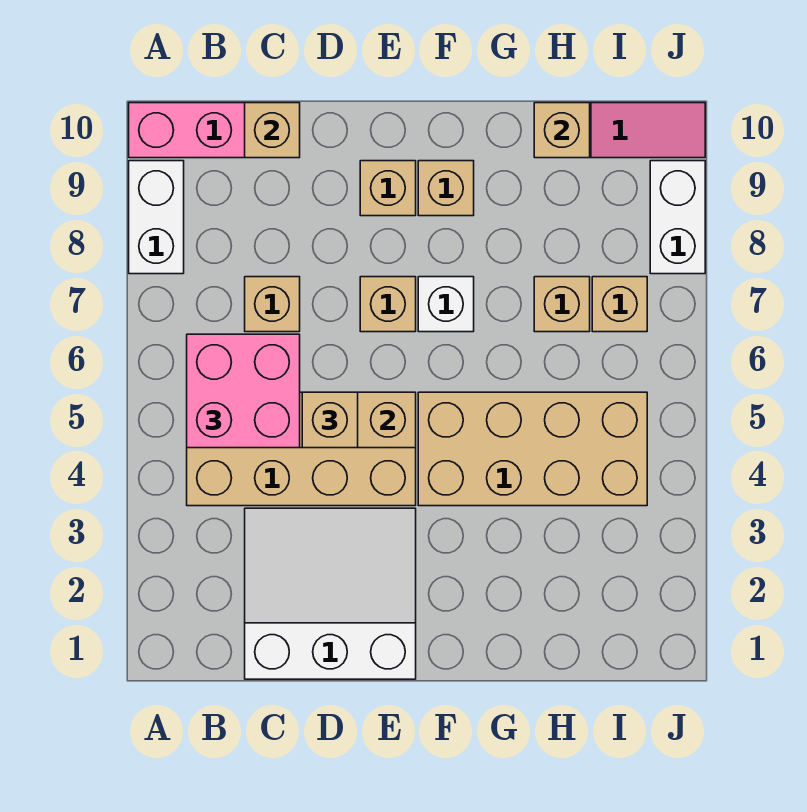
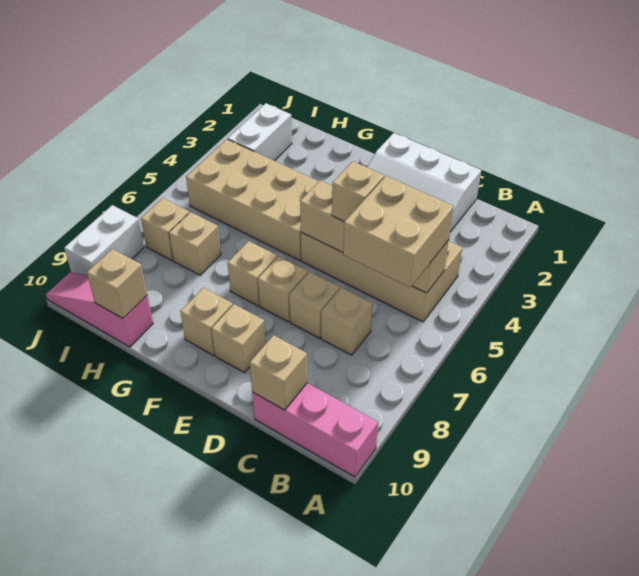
white brick A8:A9 level 1 -> white brick I2:I3 level 1
pink brick B5:C6 level 3 -> tan brick B5:C6 level 3
none -> tan brick D7 level 1
white brick F7 level 1 -> tan brick F7 level 1

